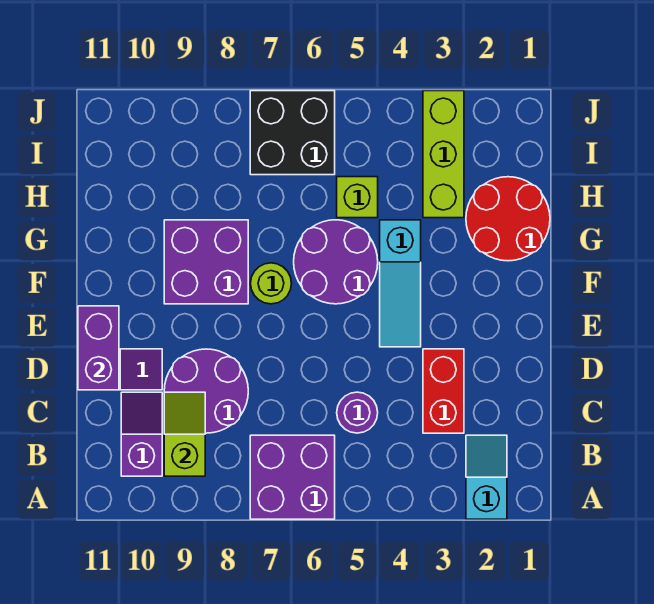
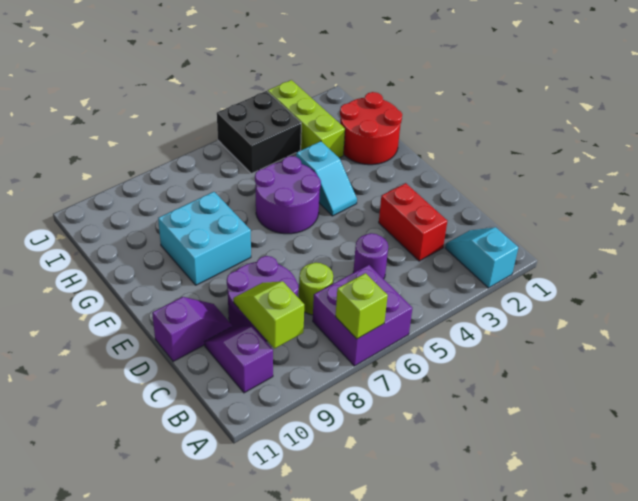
purple brick D11:E11 level 2 -> none
cyan slope E4:G4 level 1 top G -> cyan slope F4:G4 level 1 top G
lime round brick F7 level 1 -> lime round brick C7 level 1
purple brick F8:G9 level 1 -> cyan brick F8:G9 level 1
lime brick H5 level 1 -> lime brick A7 level 2
black brick I6:J7 level 1 -> black brick I4:J5 level 1

